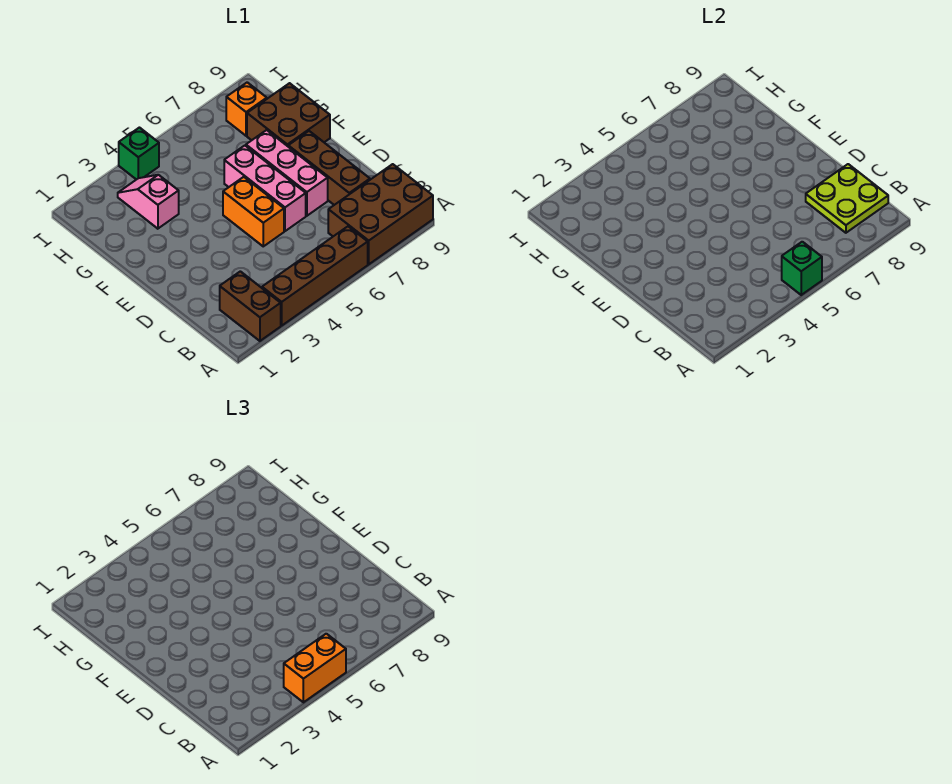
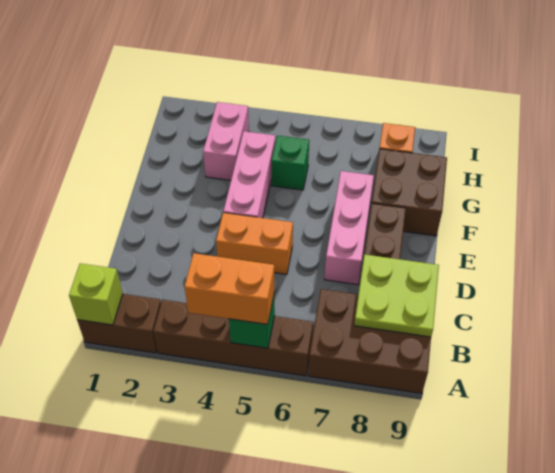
none -> lime brick A1 level 2
brown brick A2:B2 level 1 -> brown brick A1:A2 level 1
orange brick D5:E5 level 1 -> orange brick D4:D5 level 1
pink brick D6:F6 level 1 -> pink brick E4:G4 level 1
pink slope G3:H3 level 1 top G -> pink brick G3:H3 level 1
green brick I4 level 1 -> green brick G5 level 1

